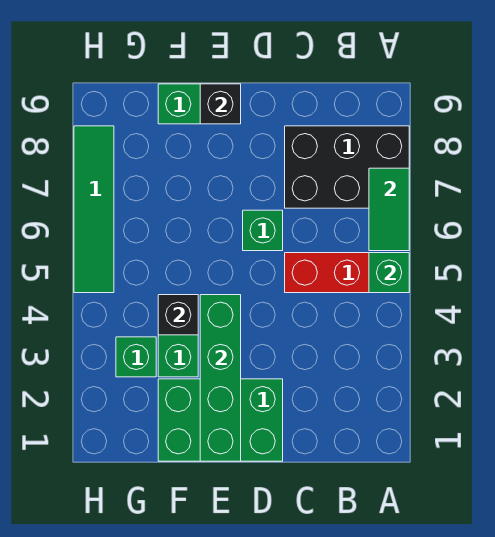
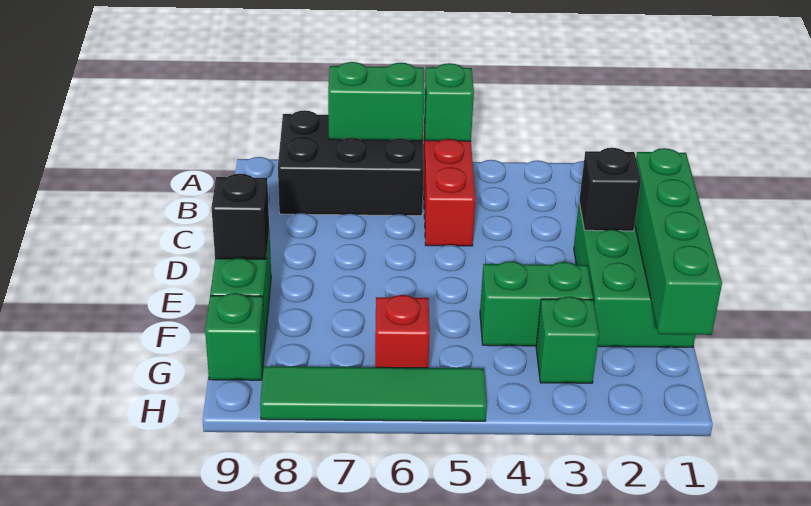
green tile A6:A7 level 2 -> green brick A6:A7 level 2
black brick A7:C8 level 1 -> black brick A6:B8 level 1
green brick D6 level 1 -> green brick G9 level 1
green brick E1:E4 level 2 -> green brick D1:G1 level 2
black brick F4 level 2 -> black brick D2 level 2
none -> red brick G6 level 1

